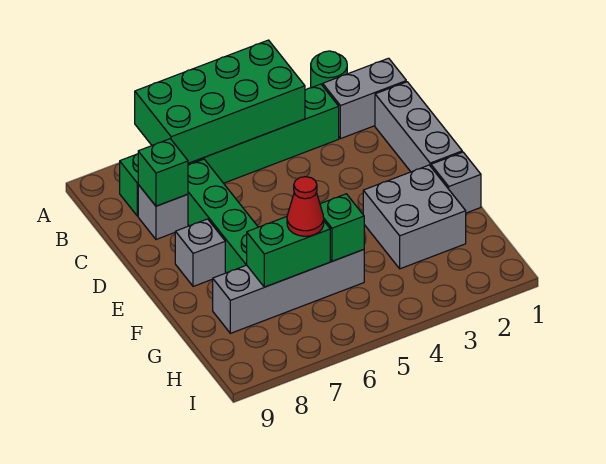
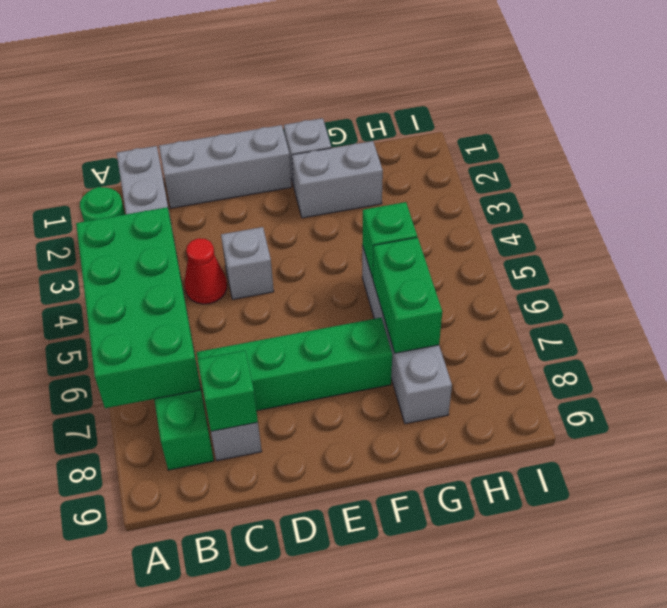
grey brick E8 level 1 -> grey brick D4 level 1
grey brick F2:G3 level 1 -> grey brick F2:G2 level 1
red cone G6 level 3 -> red cone C4 level 1

